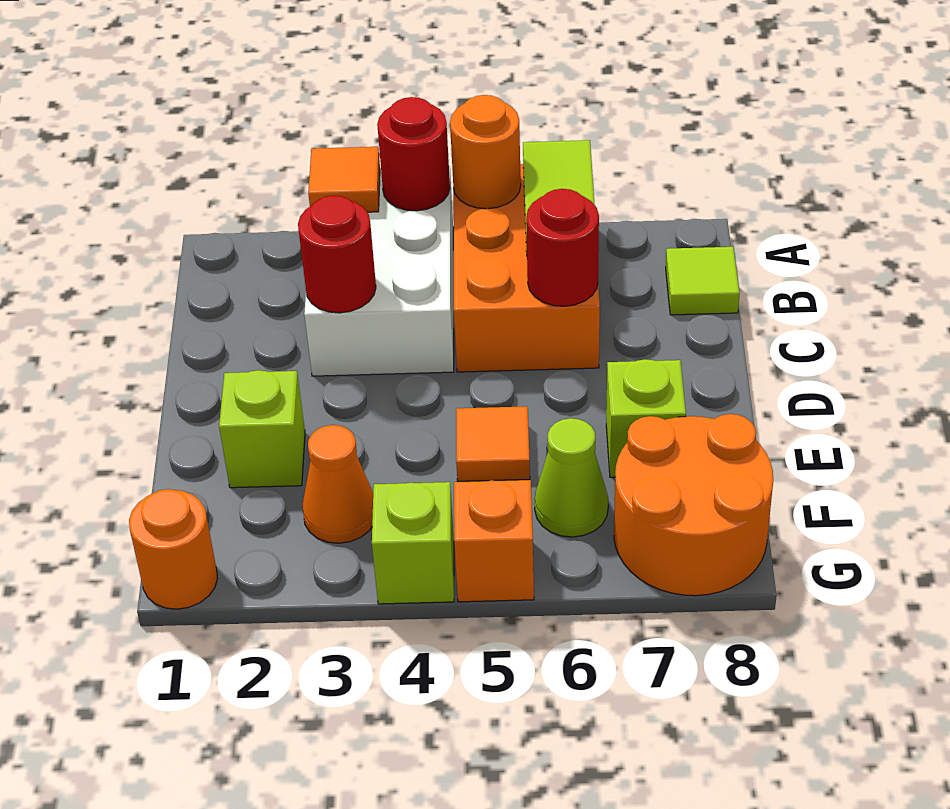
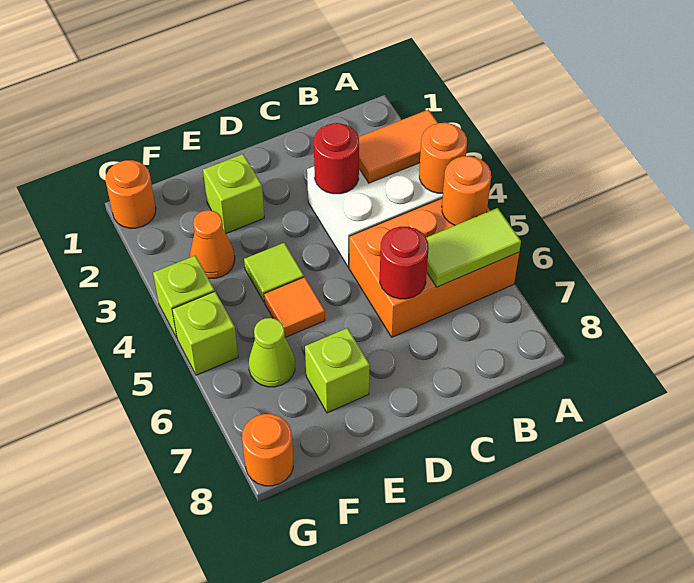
orange tile A3 level 2 -> orange tile A3:B3 level 2
red round brick A4 level 2 -> orange round brick A4 level 2
lime tile B8 level 1 -> lime tile E4 level 1
orange round brick F7:G8 level 1 -> orange round brick G8 level 1
orange brick G5 level 1 -> lime brick G5 level 1

